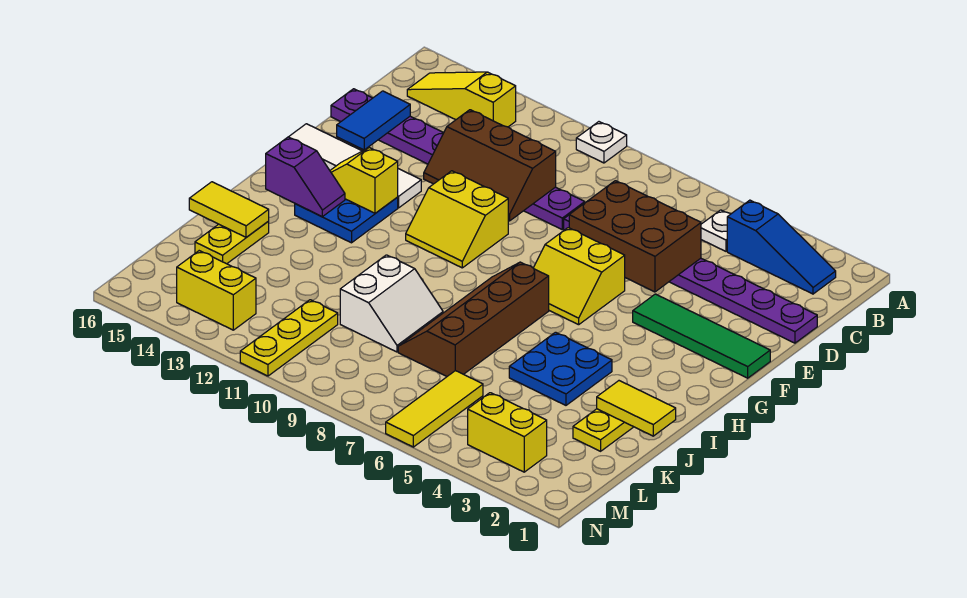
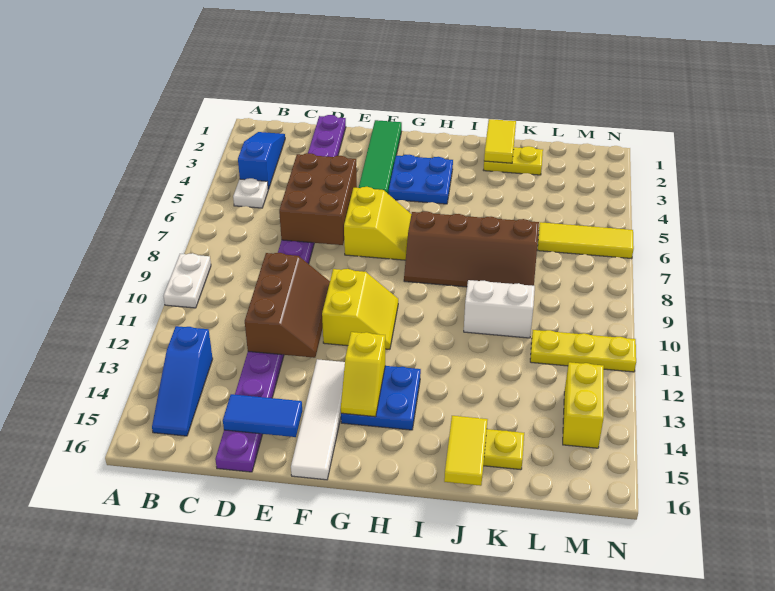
white plate A10 level 1 -> white plate A9:A10 level 1
yellow slope B13:B15 level 1 top 13 -> blue slope B13:B15 level 1 top 13
purple slope H14:H15 level 2 top 15 -> none
blue plate I4:J5 level 1 -> blue plate G3:H4 level 1
yellow brick M3:M4 level 1 -> none

